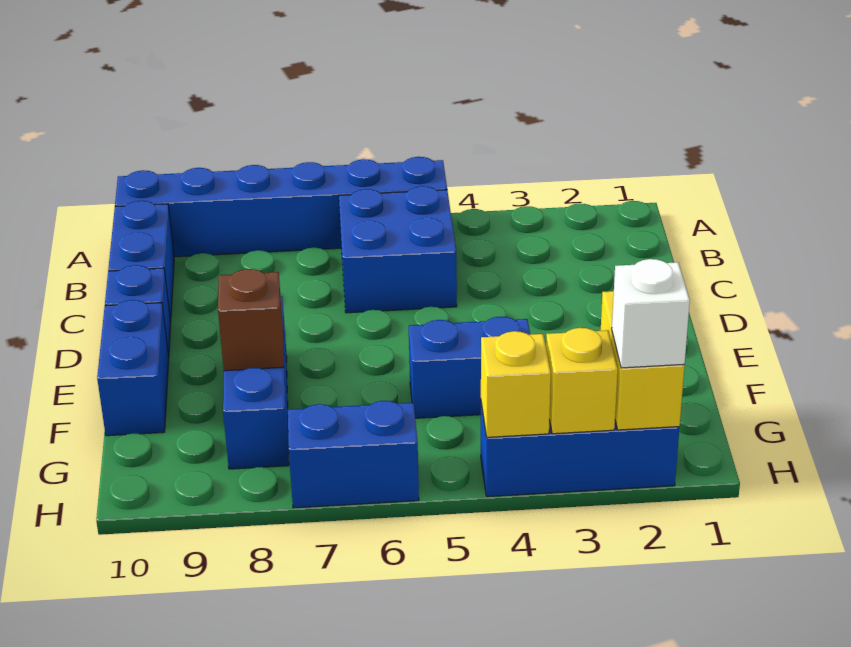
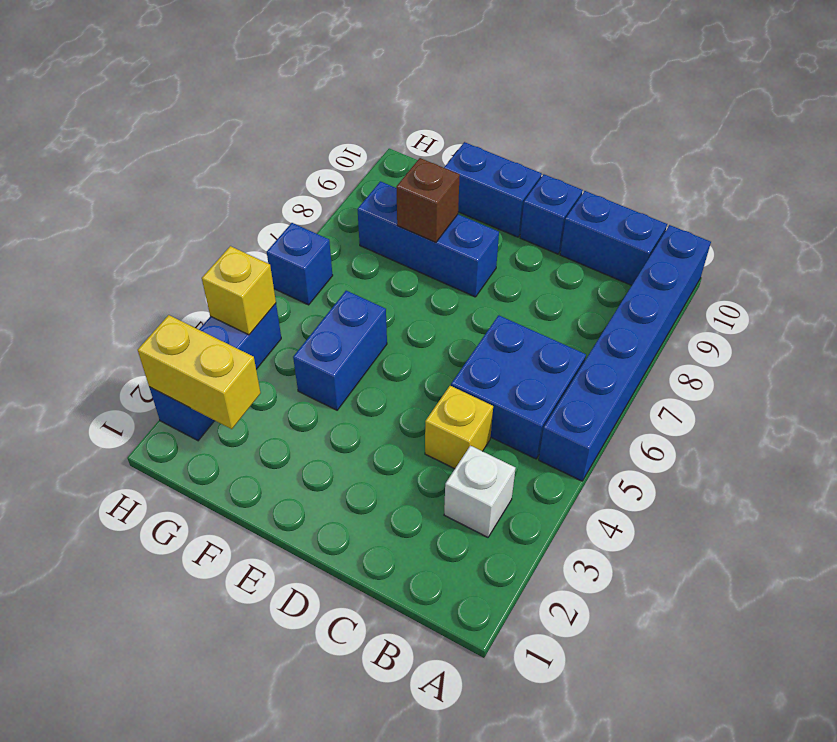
white brick H2 level 3 -> white brick B3 level 1
yellow brick H3 level 2 -> yellow brick C4 level 1
blue brick H6:H7 level 1 -> blue brick H6 level 1

